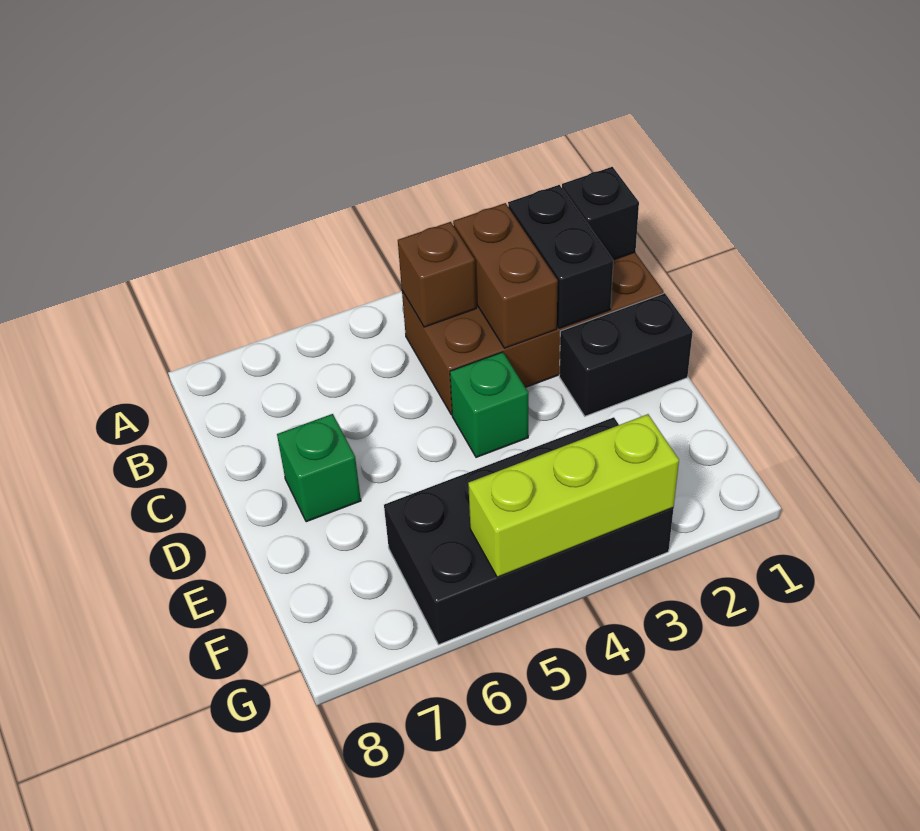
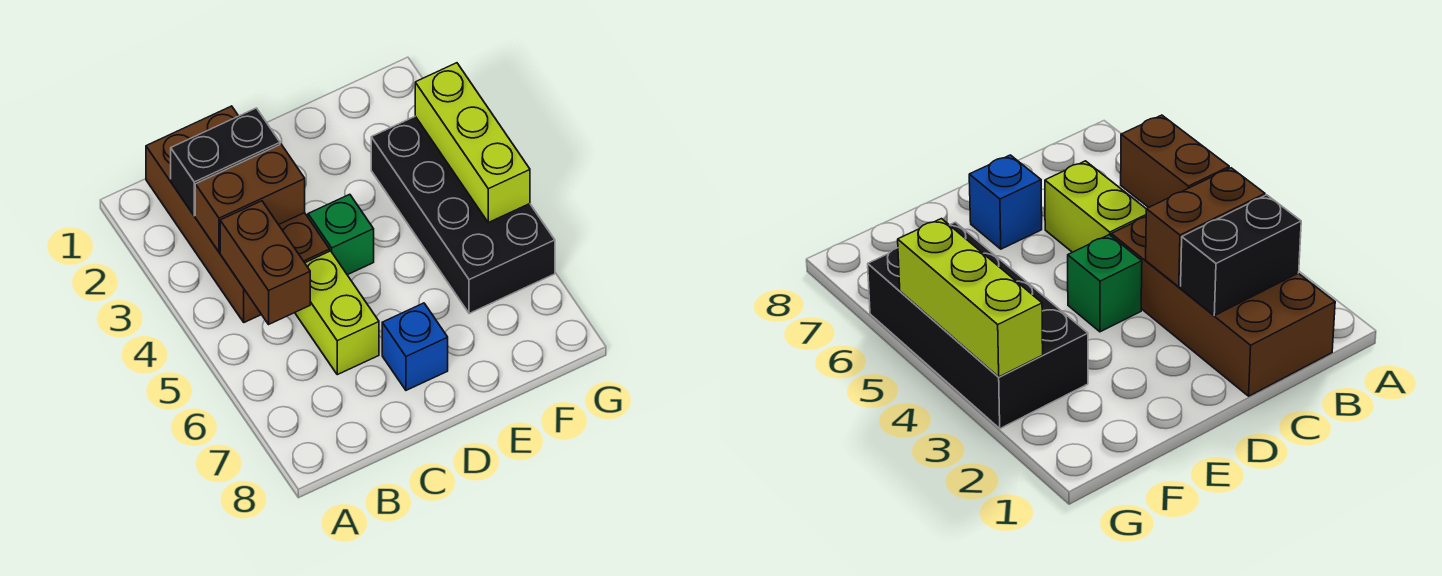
black brick B1 level 2 -> none
brown brick B4 level 2 -> brown brick B4:B5 level 2
none -> lime brick C5:C6 level 1
black brick D1:D2 level 1 -> none
green brick D7 level 1 -> blue brick D7 level 1

